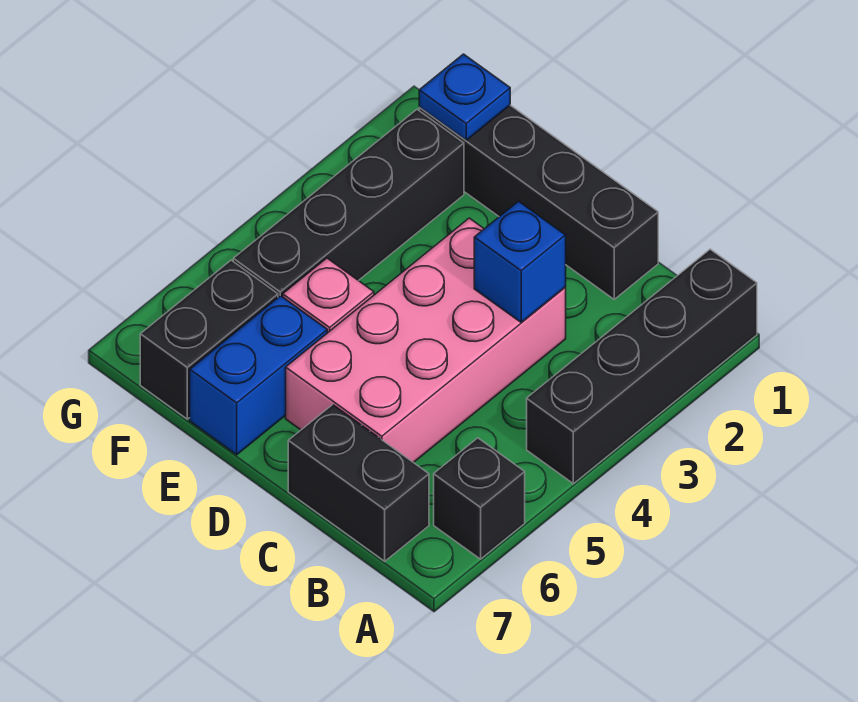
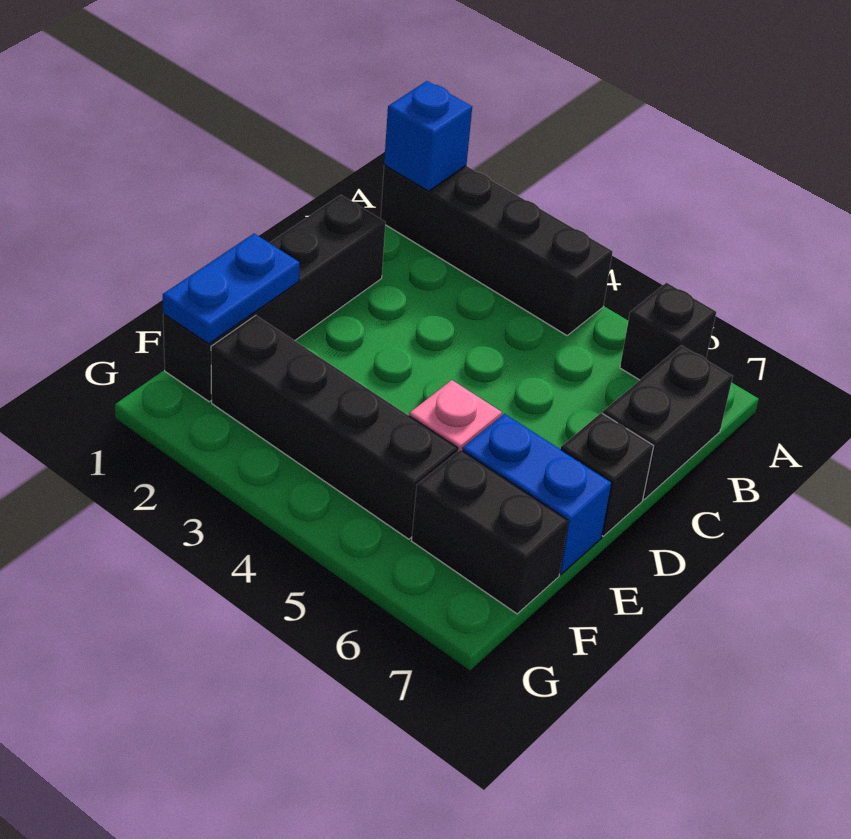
pink brick C3:D6 level 1 -> none
blue brick C3 level 2 -> blue brick A1 level 2
none -> black brick D7 level 1
blue plate F1 level 2 -> blue plate E1:F1 level 2

